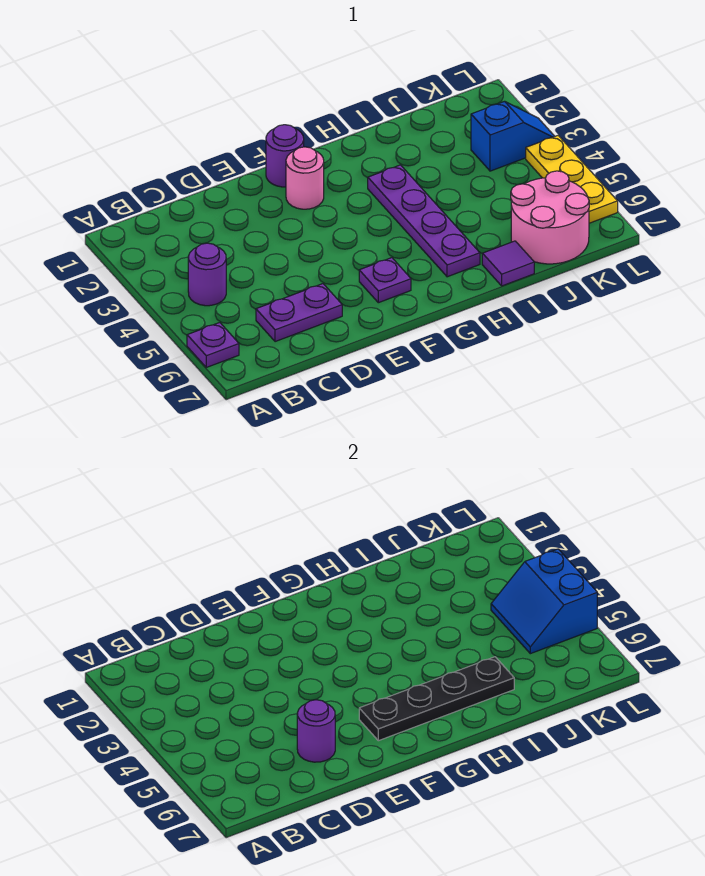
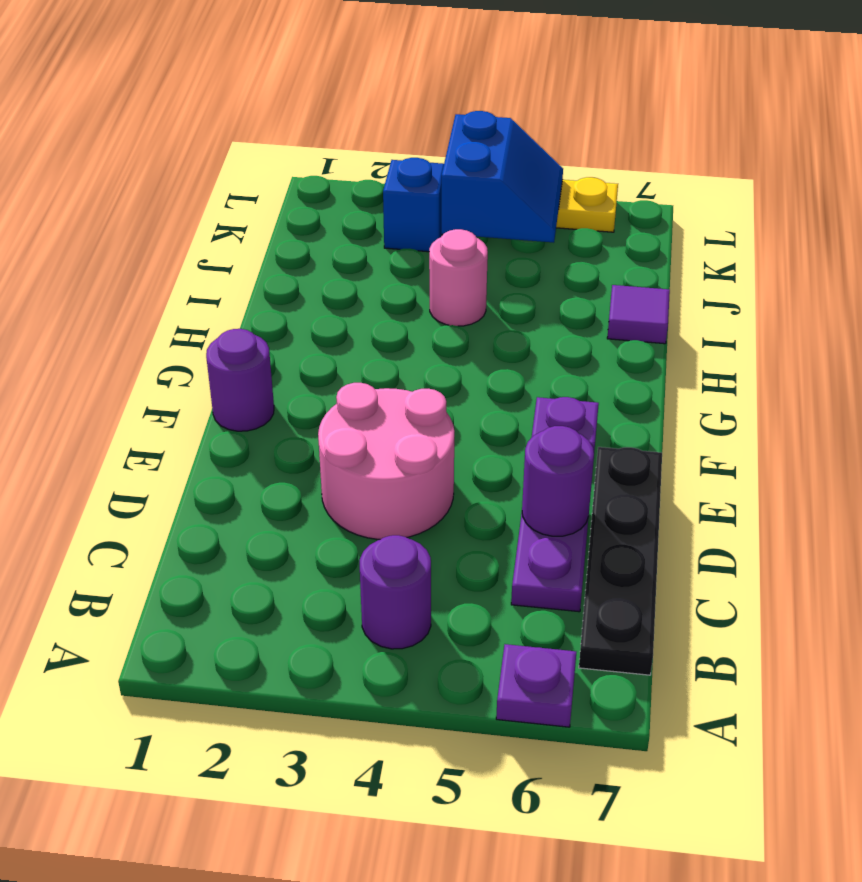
pink round brick F2 level 1 -> pink round brick I4 level 1
black plate F6:I6 level 2 -> black plate B7:E7 level 1
purple plate H3:H6 level 1 -> none
pink round brick J6:K7 level 1 -> pink round brick D3:E4 level 1
blue slope K4:L5 level 2 top L -> blue slope K4:L5 level 2 top 4

